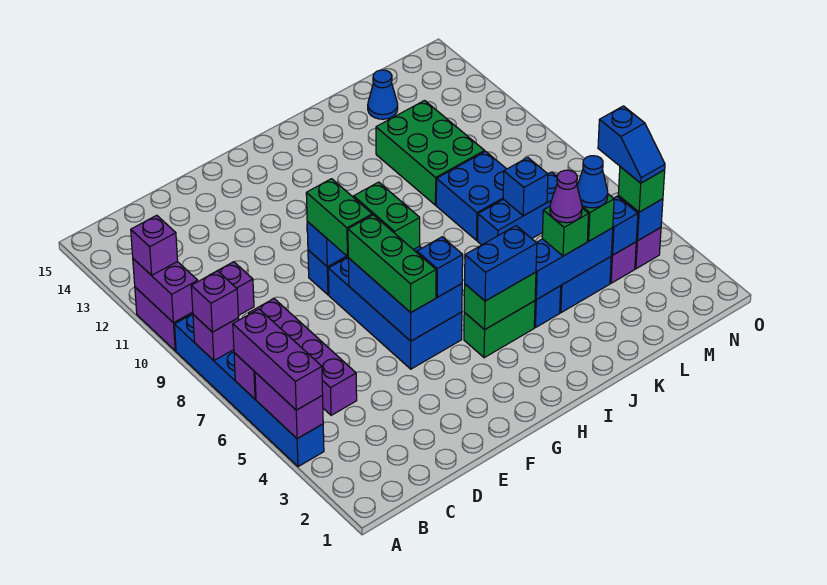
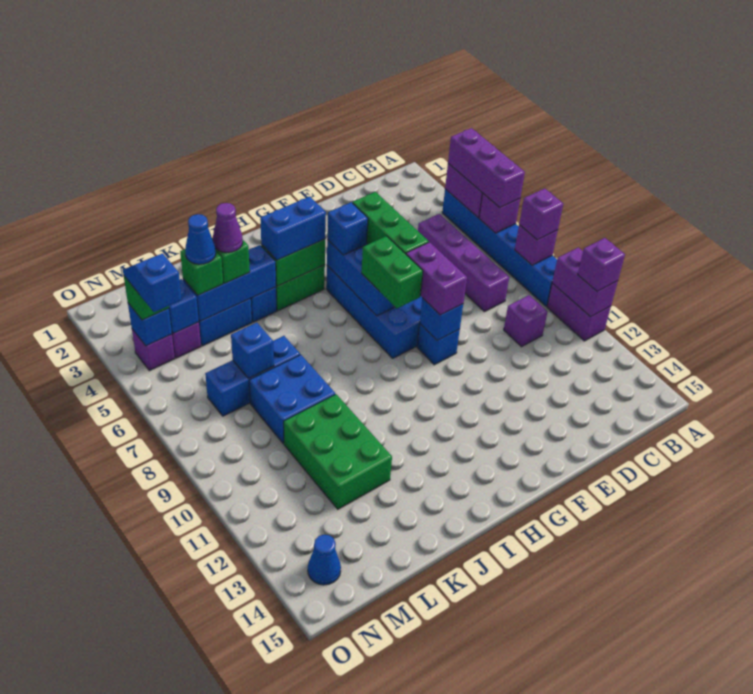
green brick F8:F9 level 3 -> purple brick F8:F9 level 3
blue cone L14 level 1 -> blue cone N14 level 1

